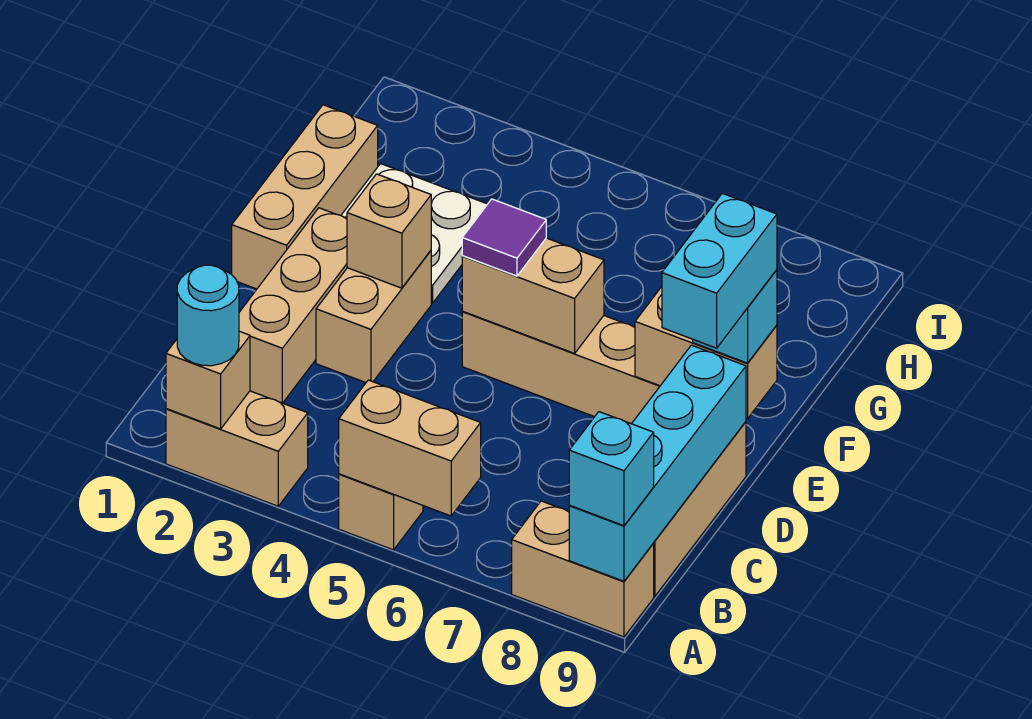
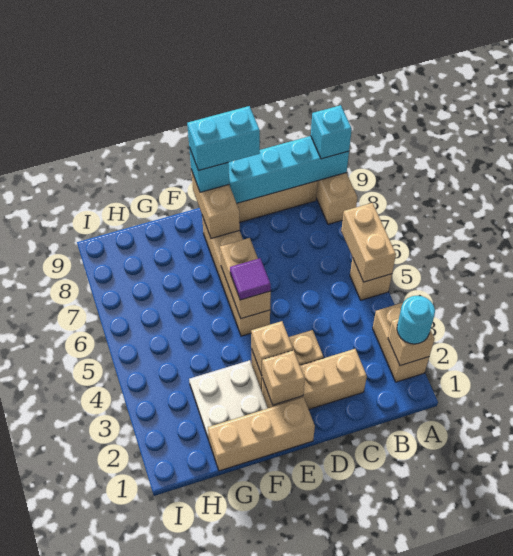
none -> tan brick E2 level 2

